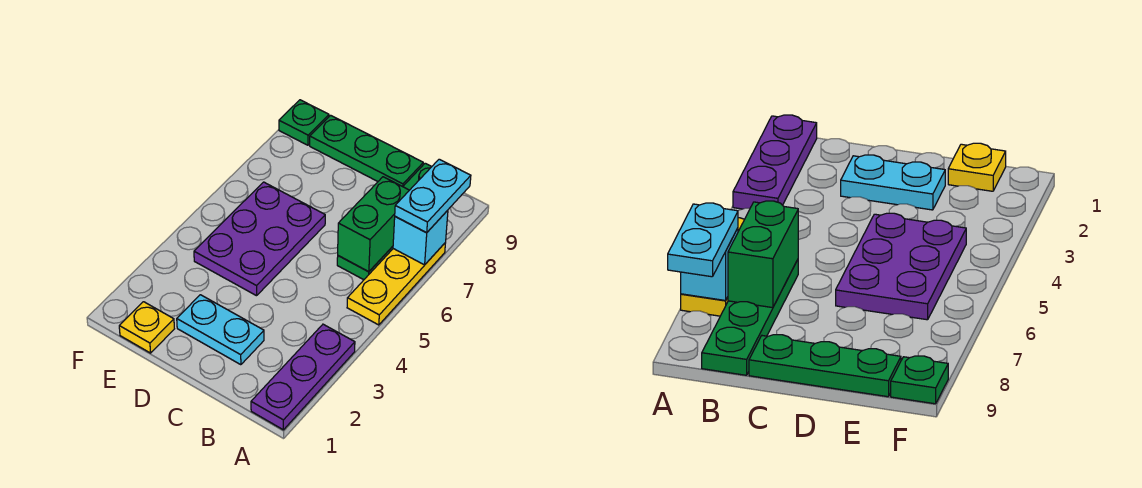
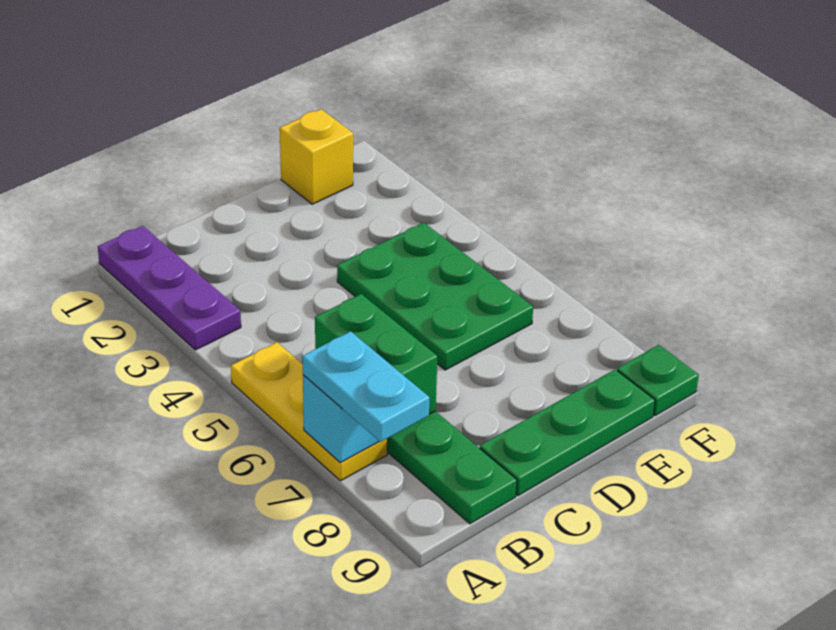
cyan plate C2:D2 level 1 -> none
purple plate D4:E6 level 1 -> green plate D4:E6 level 1
yellow plate E1 level 1 -> yellow brick E1 level 1

